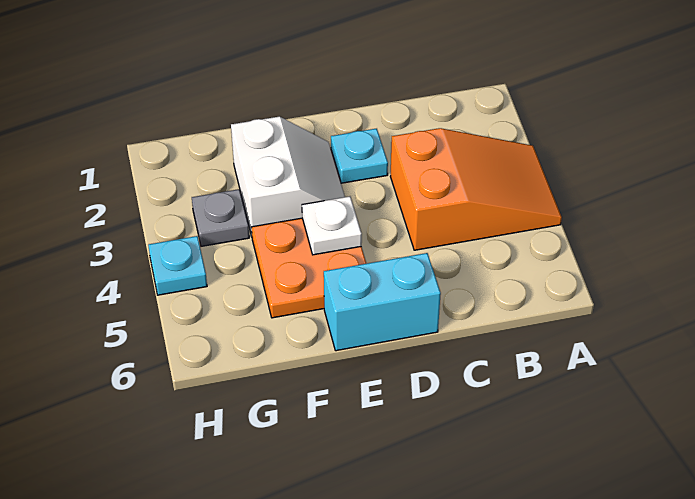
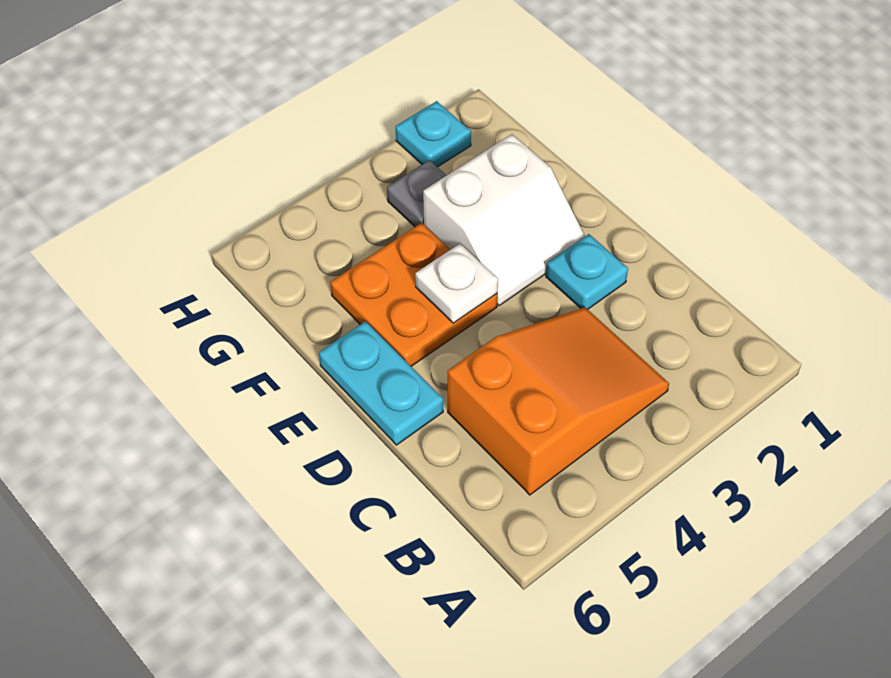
orange slope A3:C4 level 1 top C -> orange slope B3:C5 level 1 top 5
cyan brick D6:E6 level 1 -> cyan plate D6:E6 level 1
cyan plate H4 level 1 -> cyan plate H2 level 1

